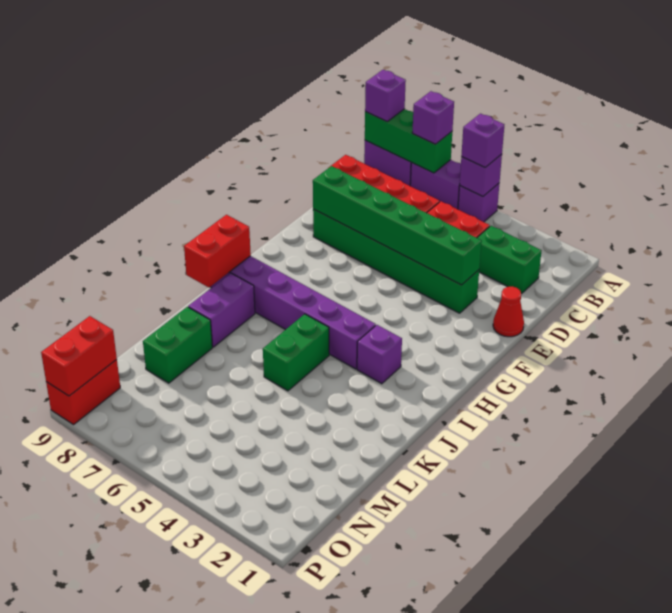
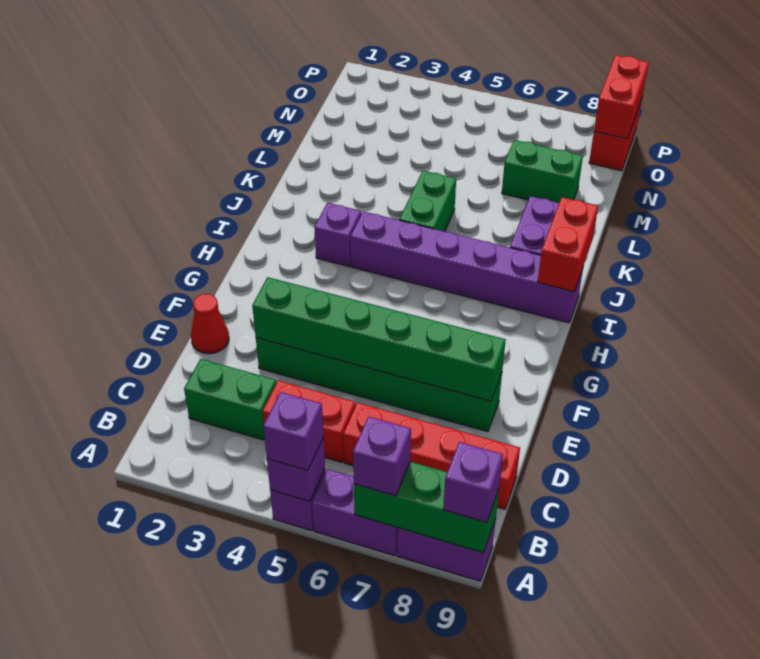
green brick L8:M8 level 1 -> green brick M7:M8 level 1

